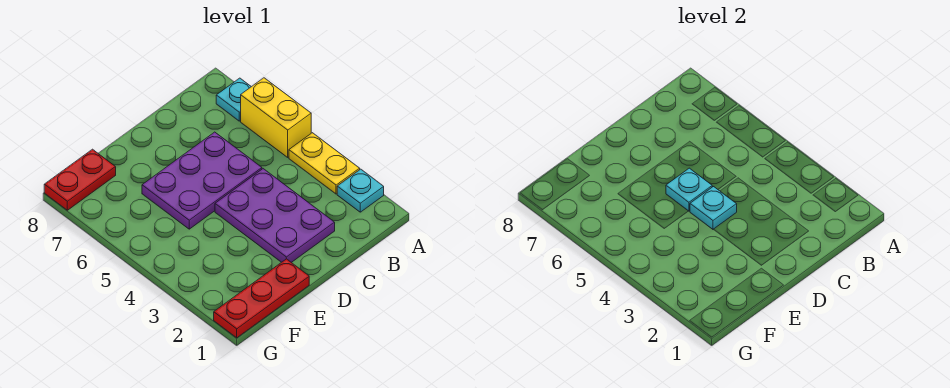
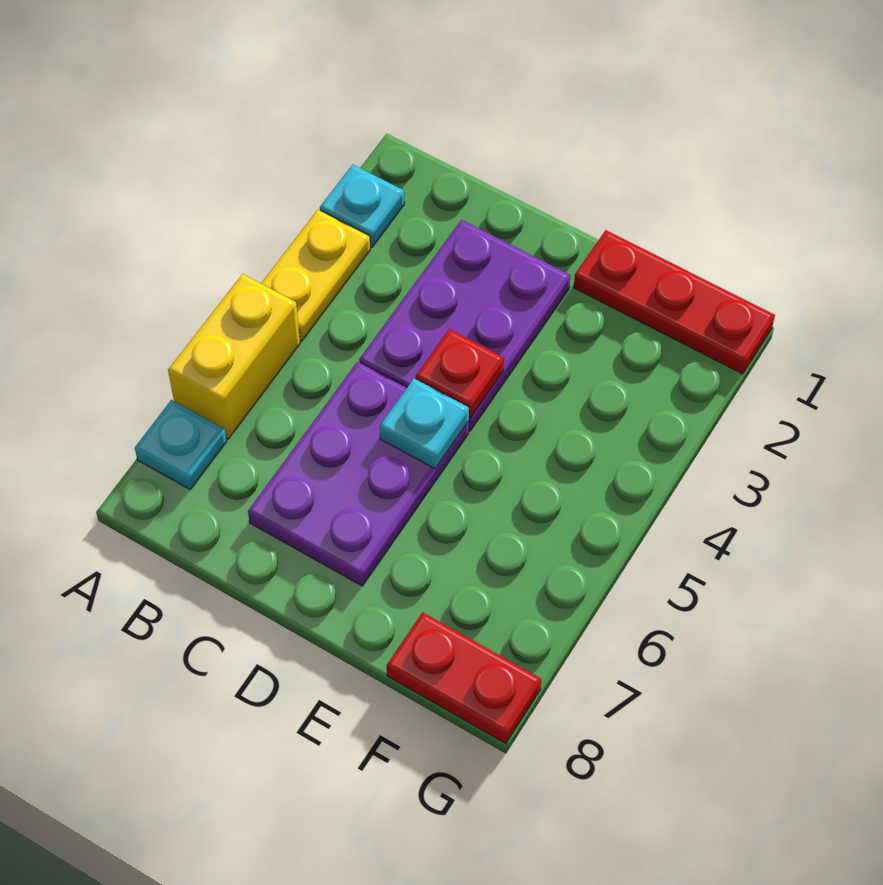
purple plate C5:E6 level 1 -> purple plate C5:D7 level 1
cyan plate D4 level 2 -> red plate D4 level 2

